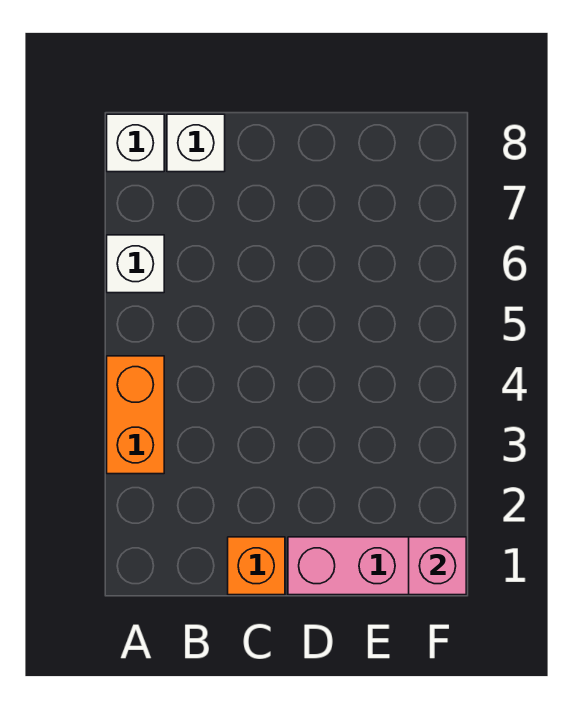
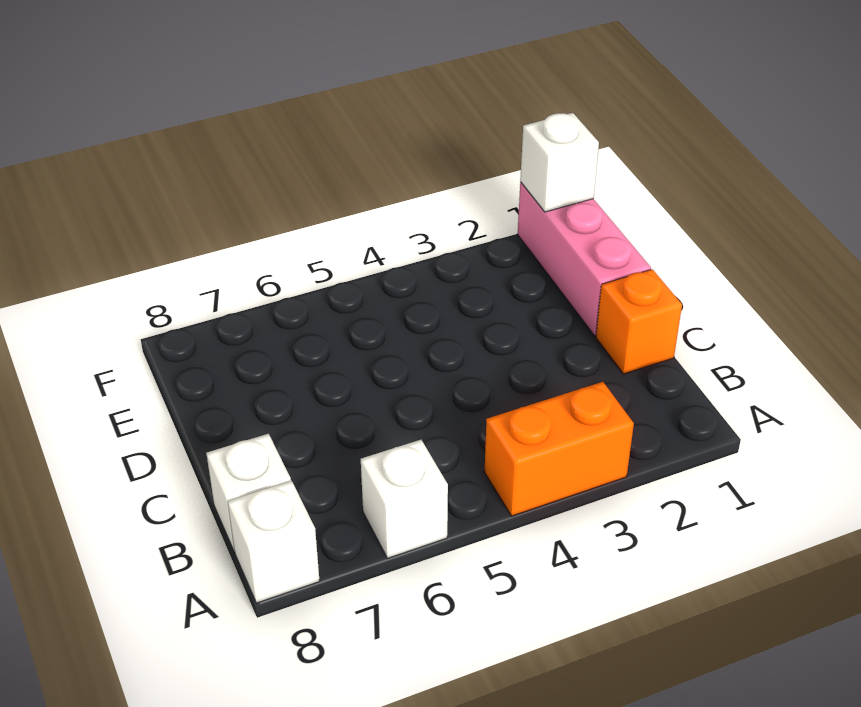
pink brick F1 level 2 -> white brick F1 level 2

